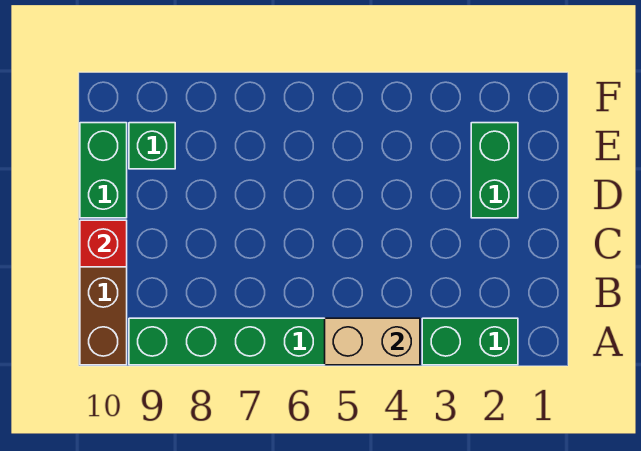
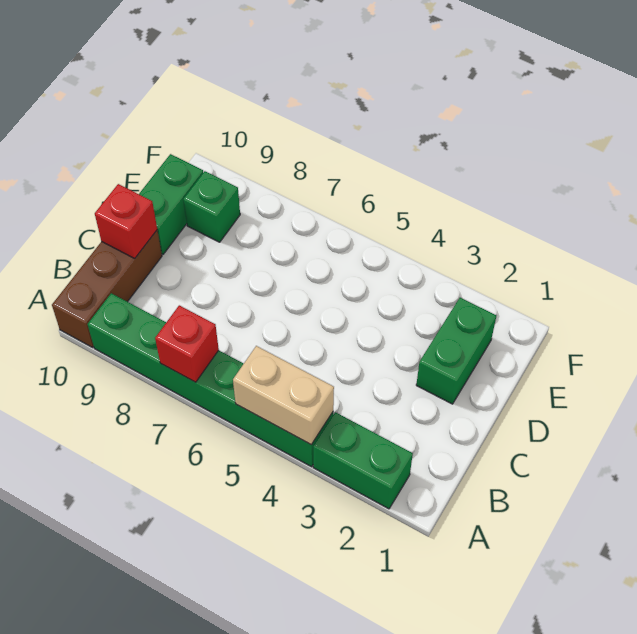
none -> red brick A7 level 2

